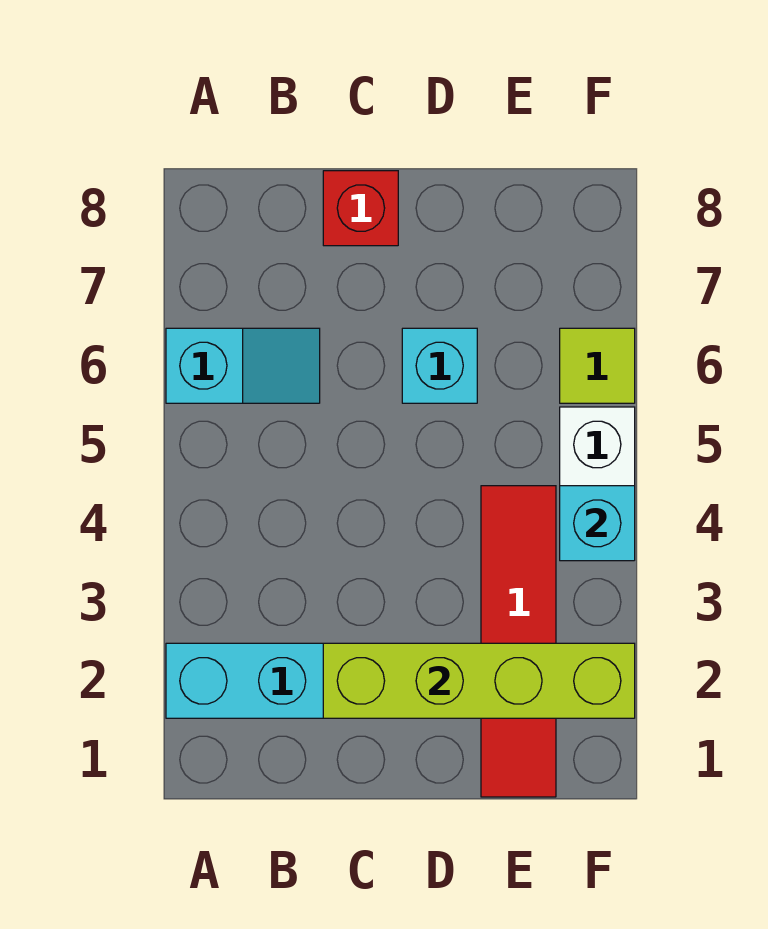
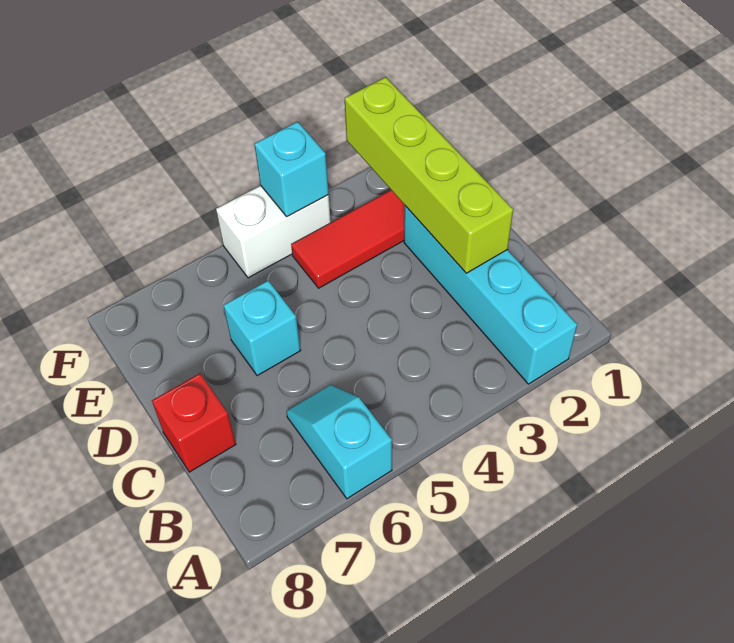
lime tile F6 level 1 -> none

